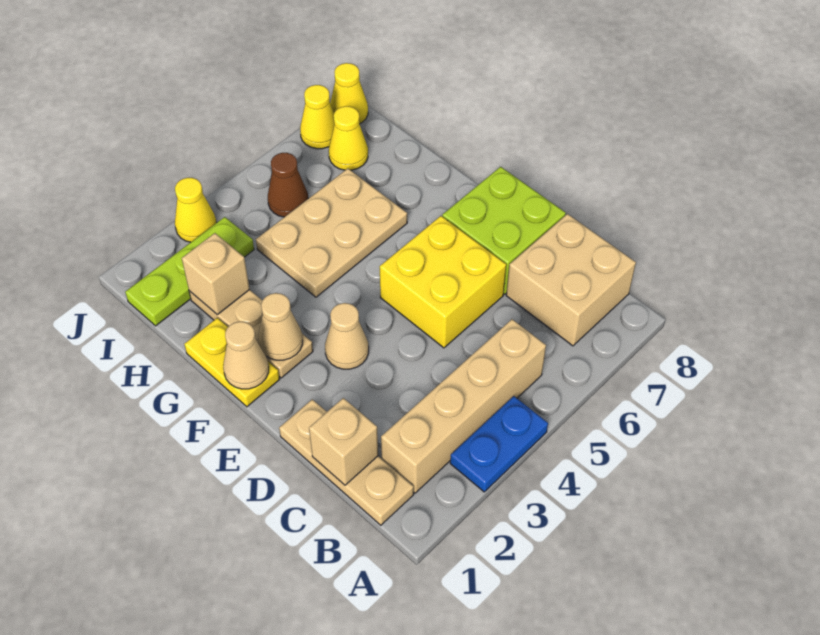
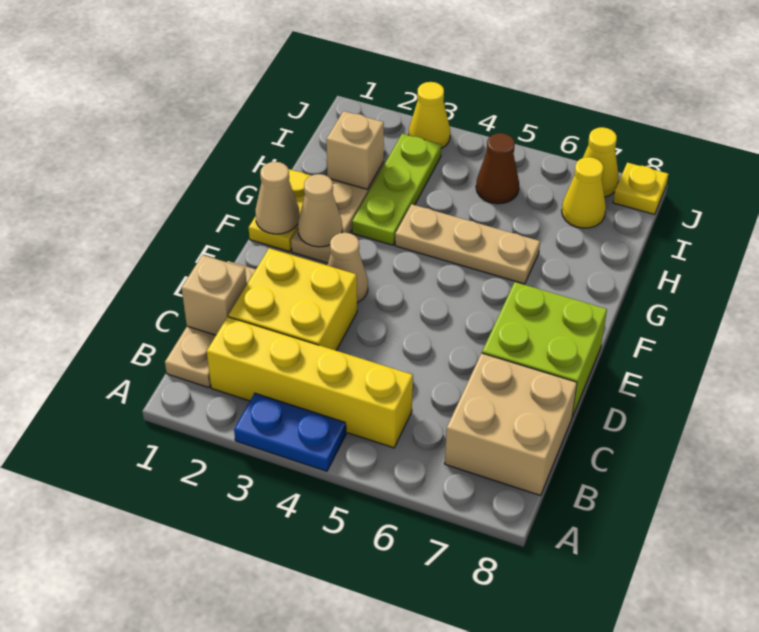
tan brick B2:B5 level 1 -> yellow brick B2:B5 level 1
yellow brick D5:E6 level 1 -> yellow brick C2:D3 level 1
tan plate G4:H6 level 1 -> tan plate G4:G6 level 1
lime plate I1:I3 level 1 -> lime plate G3:I3 level 1
yellow cone J8 level 1 -> yellow plate J8 level 1

